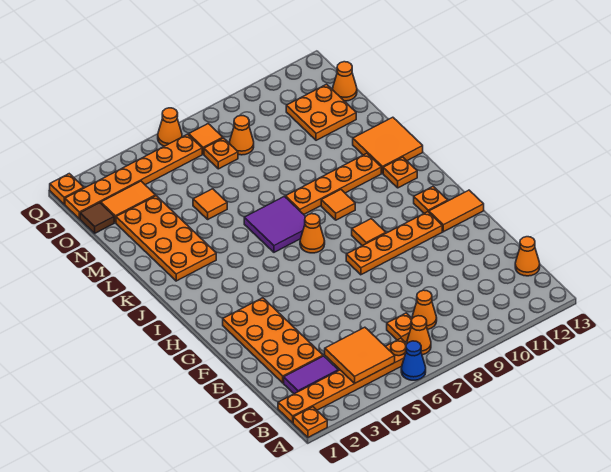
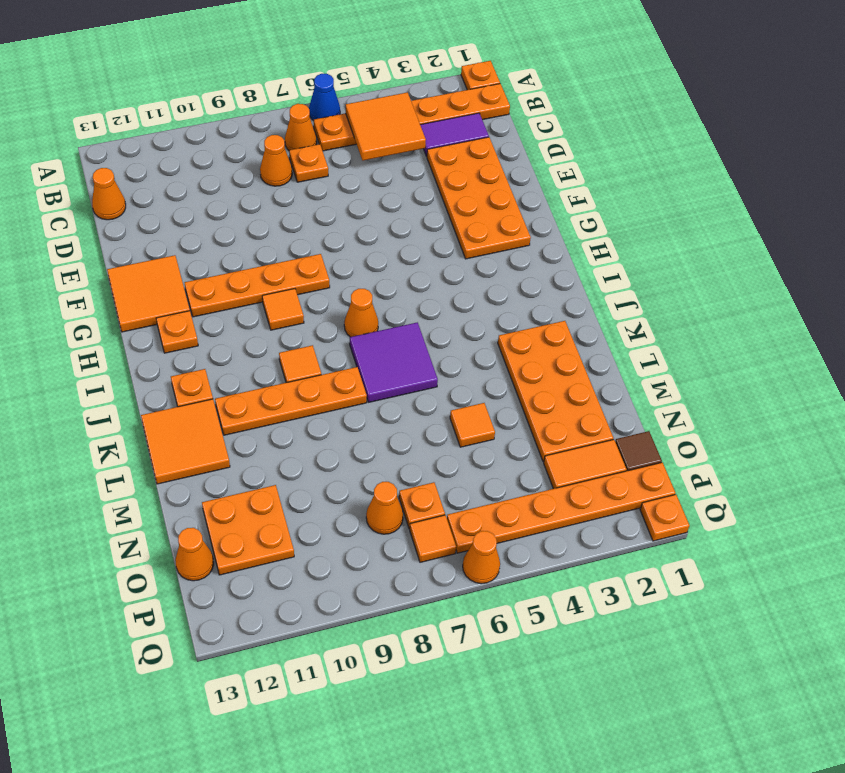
orange tile G12:G13 level 1 -> orange tile F12:G13 level 1

